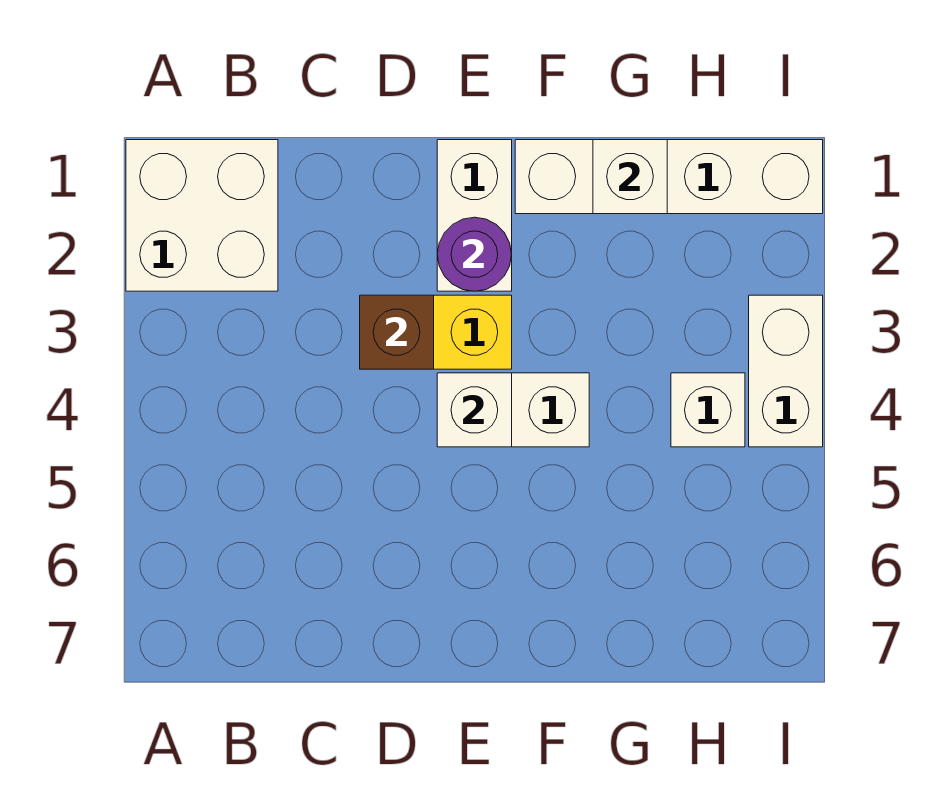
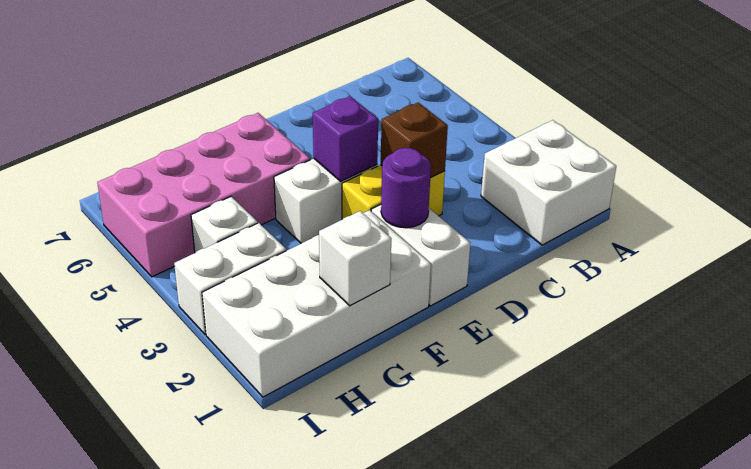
white brick E4 level 2 -> purple brick E4 level 2
white brick F1:I1 level 1 -> white brick F1:I2 level 1
none -> pink brick F5:I6 level 1
white brick I3:I4 level 1 -> white brick H3:I3 level 1

